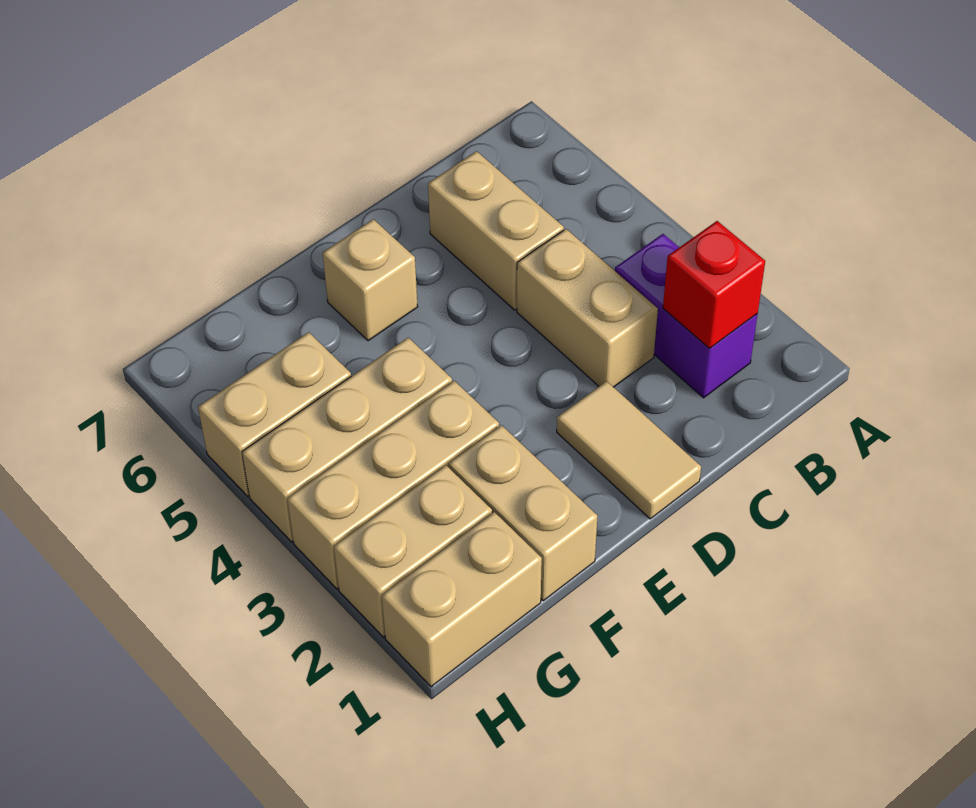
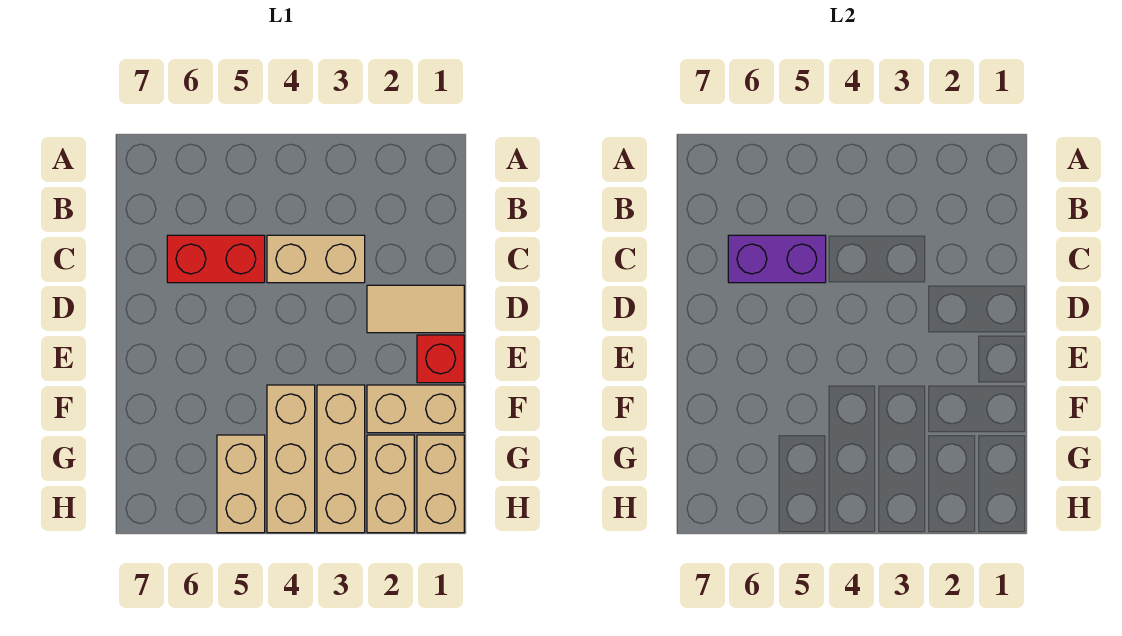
purple brick B2:B3 level 1 -> purple brick C5:C6 level 2
red brick B2 level 2 -> red brick E1 level 1
tan brick C5:C6 level 1 -> red brick C5:C6 level 1
tan brick E6 level 1 -> none

